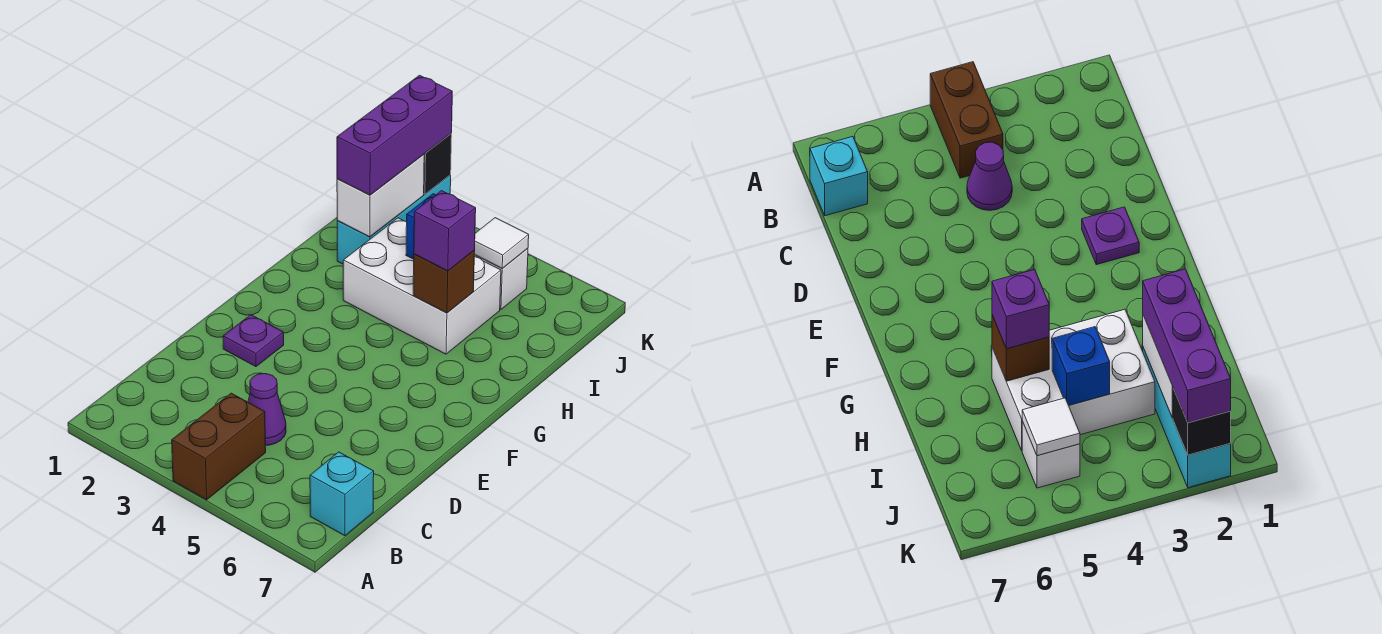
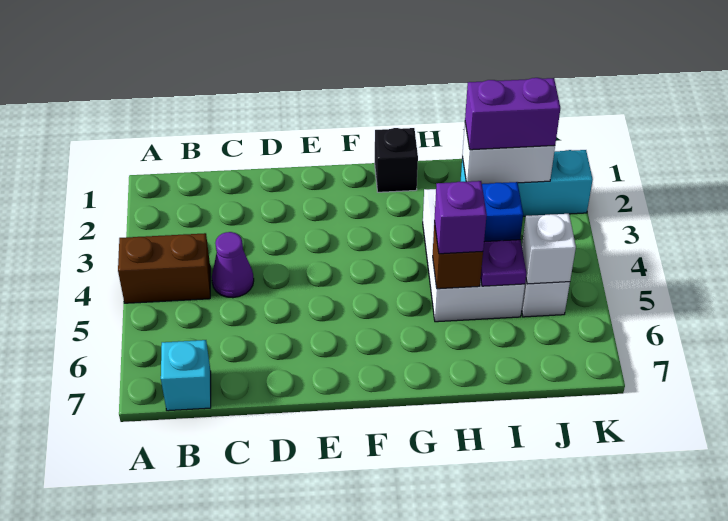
purple plate E2 level 1 -> purple plate I5 level 2
purple brick I2:K2 level 3 -> purple brick I2:J2 level 3
white tile J5 level 2 -> white brick J5 level 2
black brick K2 level 2 -> black brick G1 level 1

